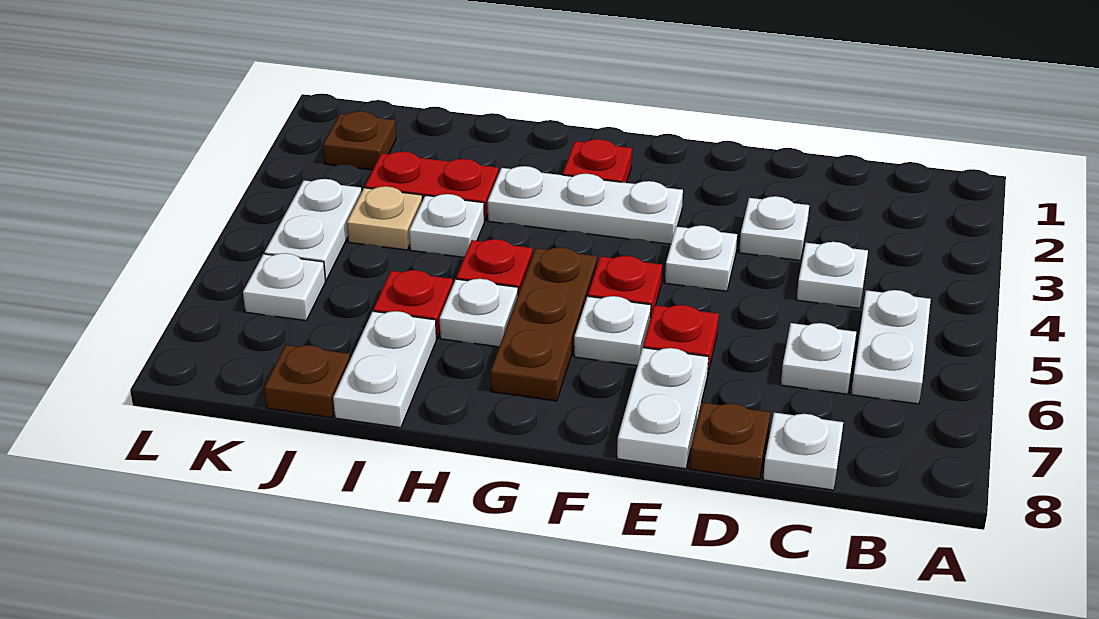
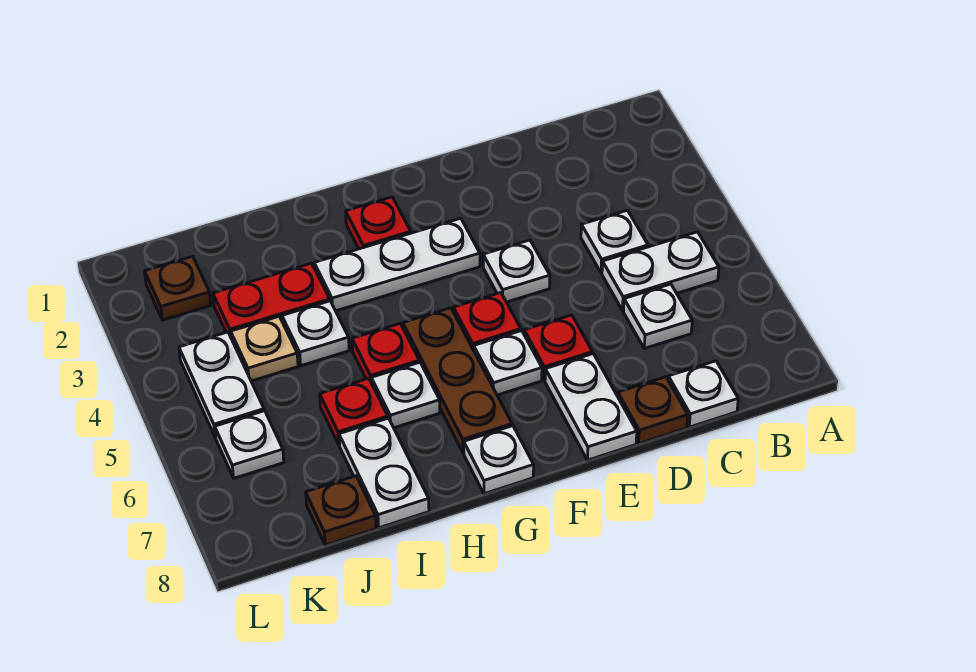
white plate B5:B6 level 1 -> white plate B5:C5 level 1
white plate D3 level 1 -> white plate G8 level 1

